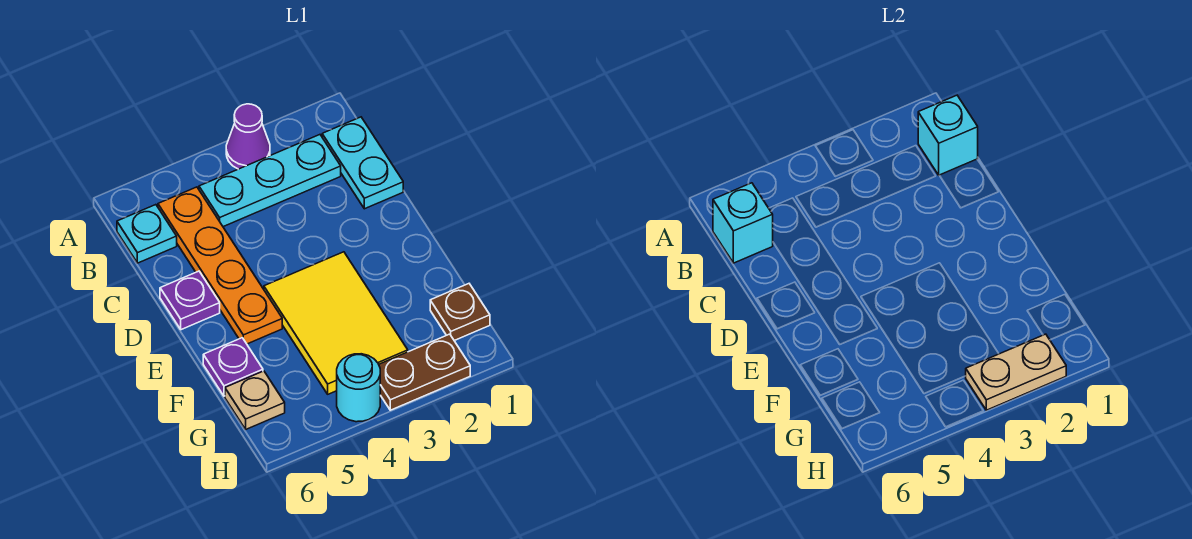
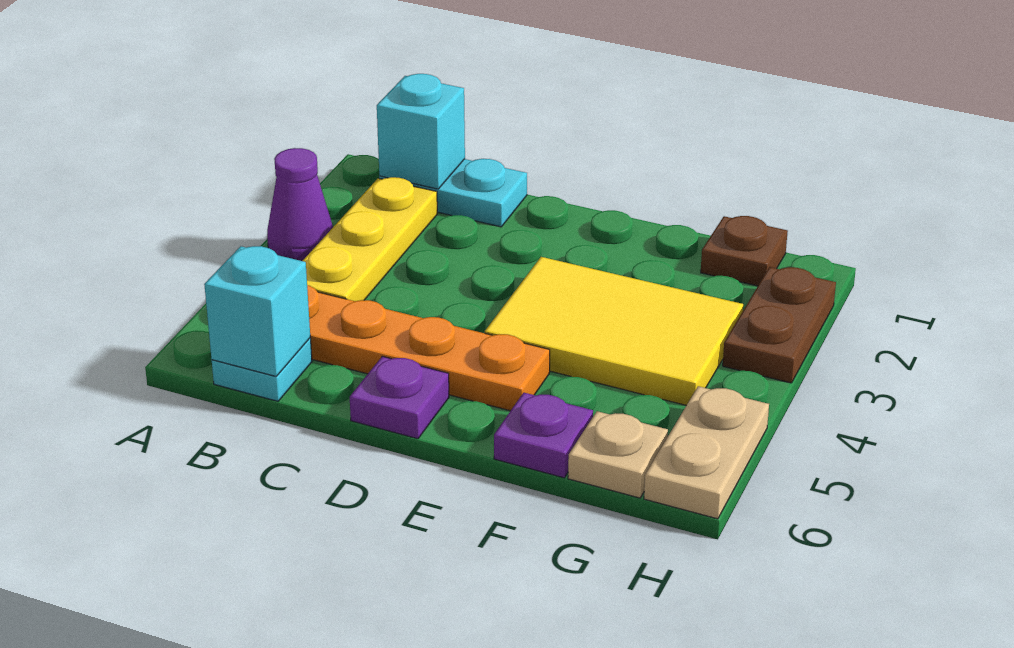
cyan plate B2:B4 level 1 -> yellow plate B2:B4 level 1
tan plate H2:H3 level 2 -> tan plate H5:H6 level 1
cyan round brick H4 level 1 -> none

